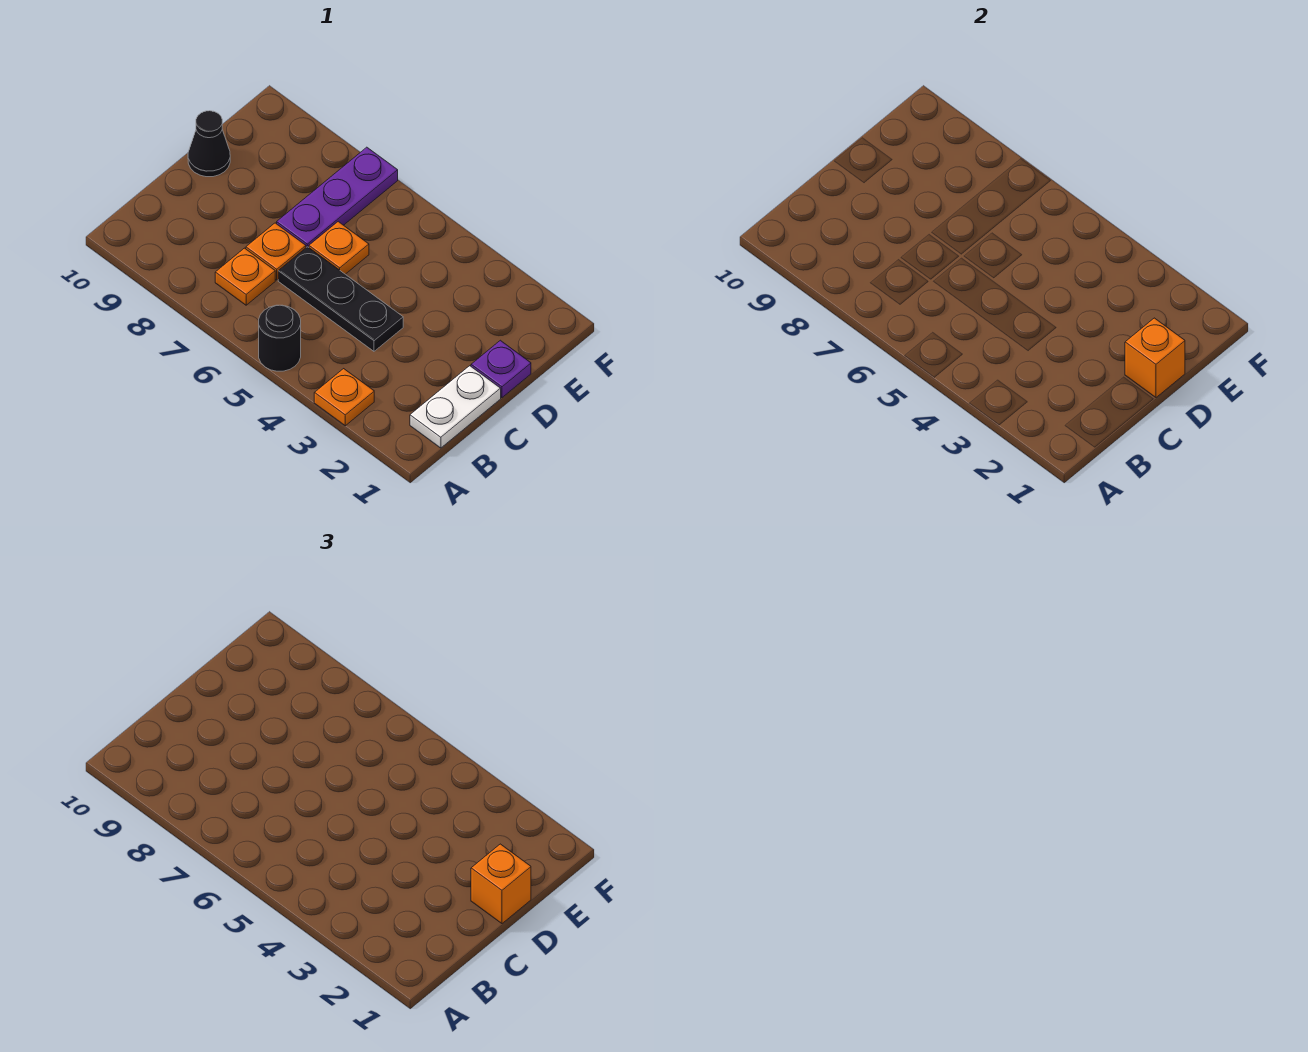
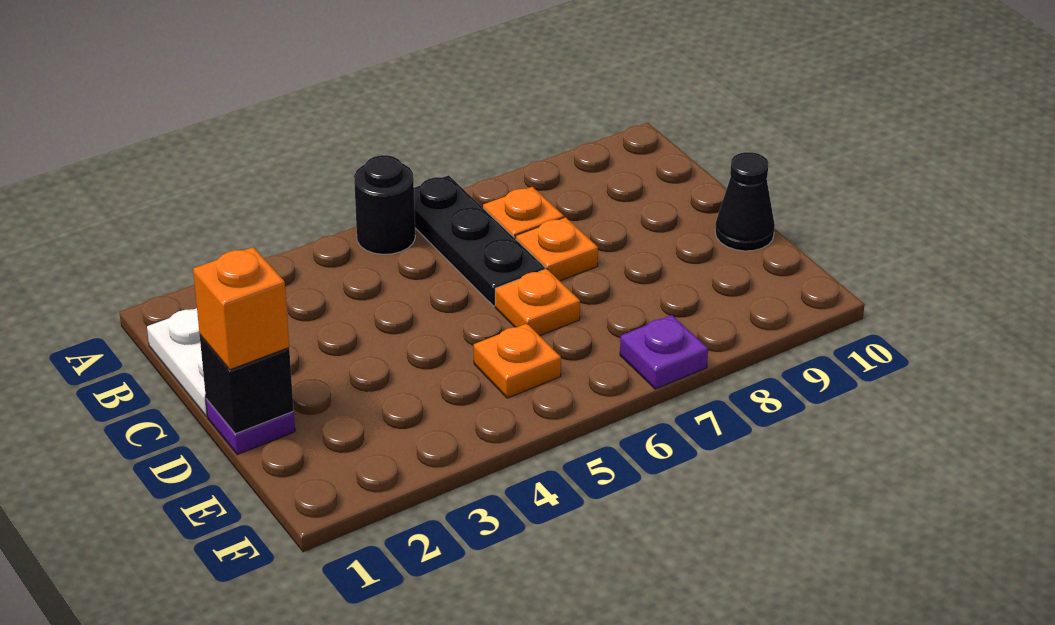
orange plate A3 level 1 -> orange plate E5 level 1
black plate C4:C6 level 1 -> black plate A6:C6 level 1
orange brick D1 level 2 -> black brick D1 level 2
purple plate D7:F7 level 1 -> purple plate F7 level 1

